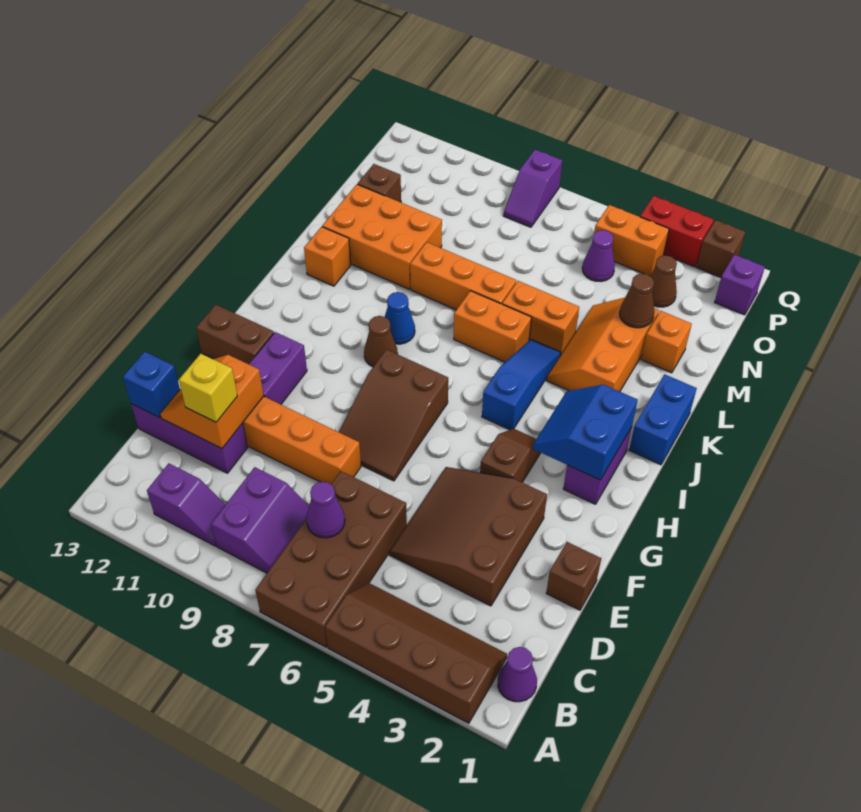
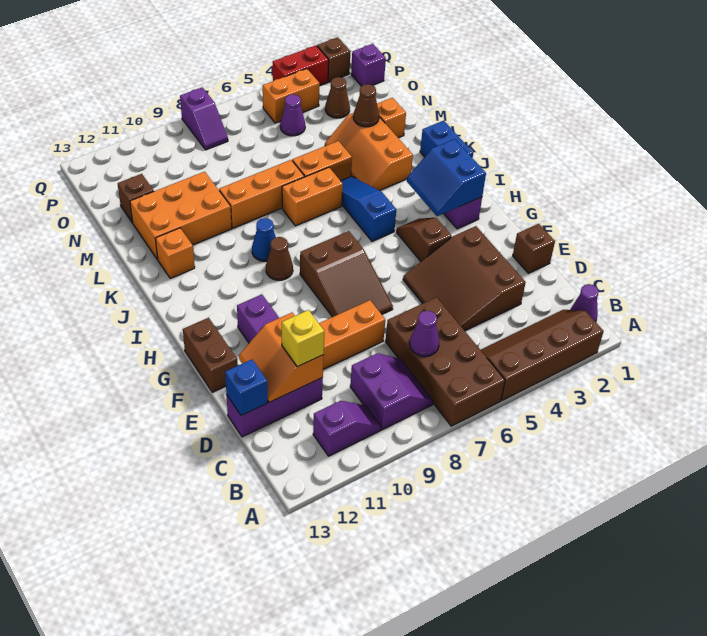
brown brick G12:G13 level 1 -> brown brick F13:G13 level 1

